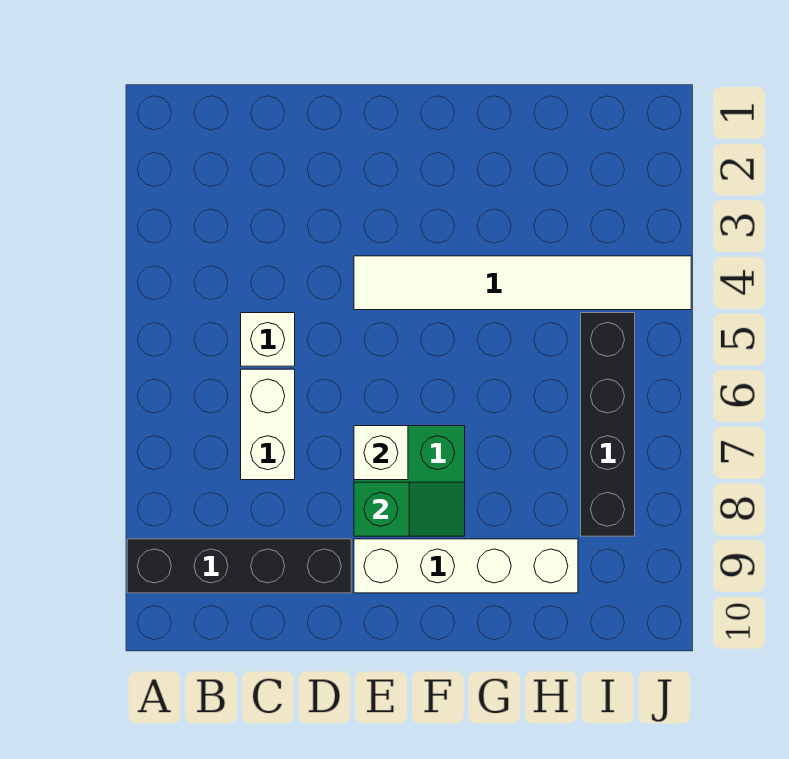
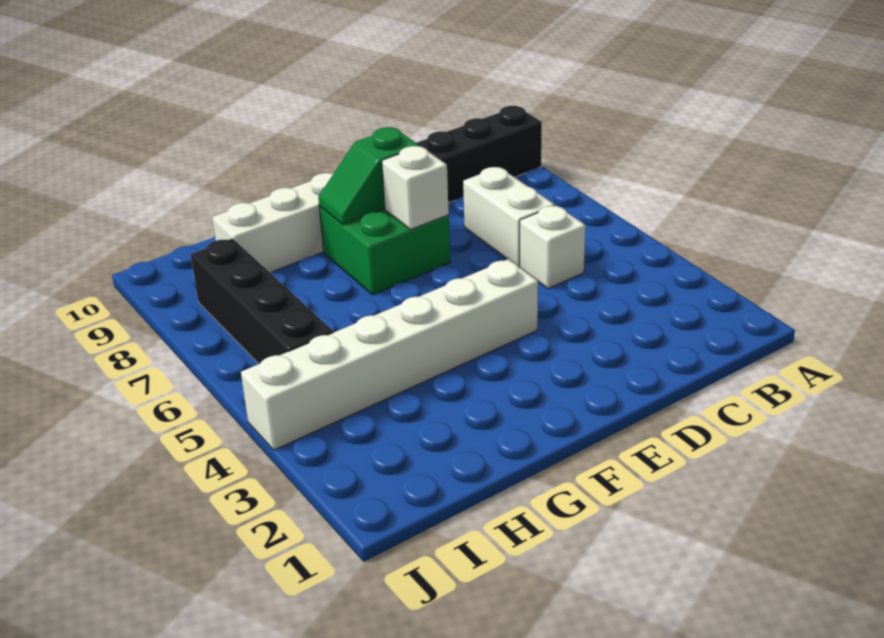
white tile E4:J4 level 1 -> white brick E4:J4 level 1

